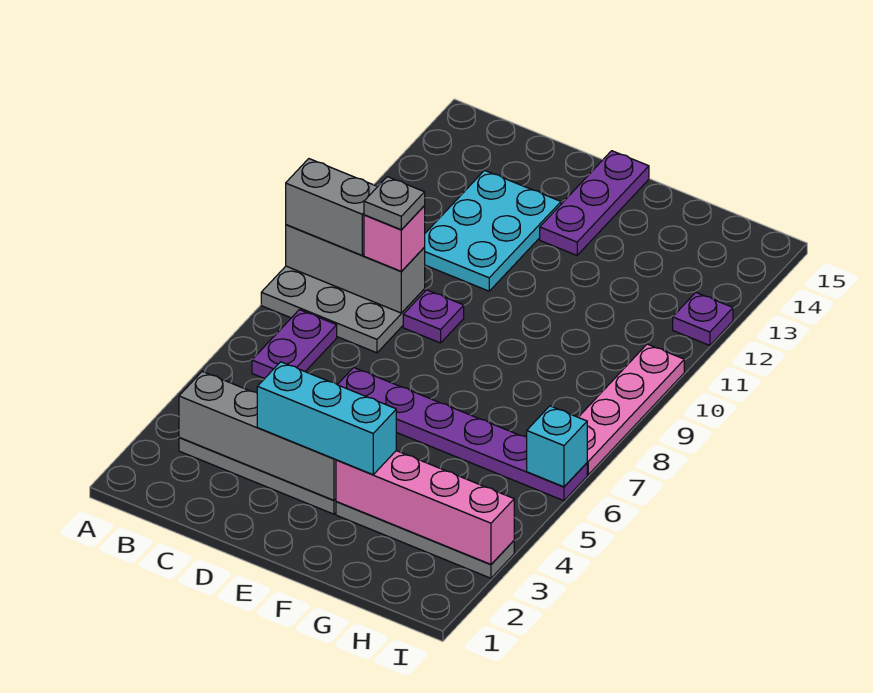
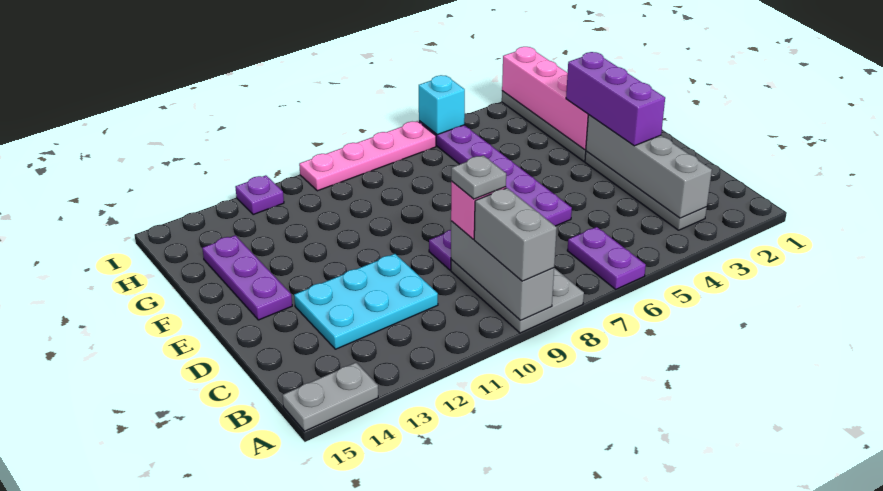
none -> grey plate A14:A15 level 1
purple plate B6:B7 level 1 -> purple plate A6:B6 level 1
cyan brick D3:F3 level 3 -> purple brick D3:F3 level 3
purple plate E13:E15 level 1 -> purple plate E14:G14 level 1

